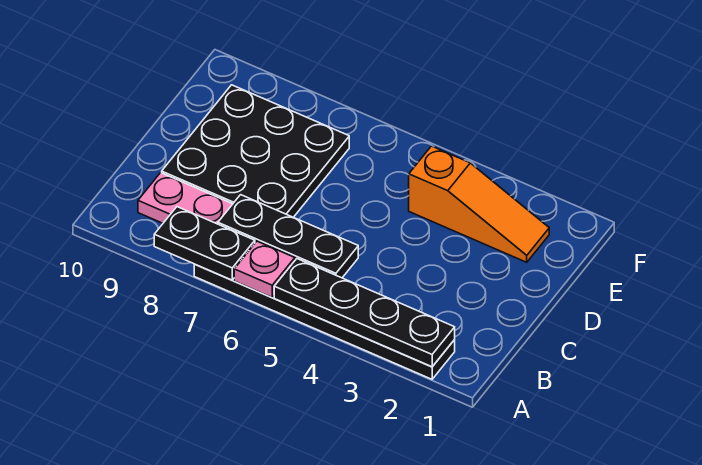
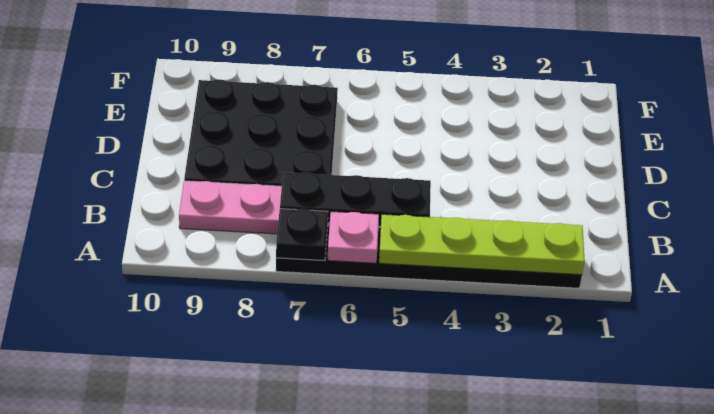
black plate A2:A5 level 2 -> lime plate A2:A5 level 2
black plate A7:A8 level 2 -> black plate A7 level 2
orange slope E2:E4 level 1 top 4 -> none

